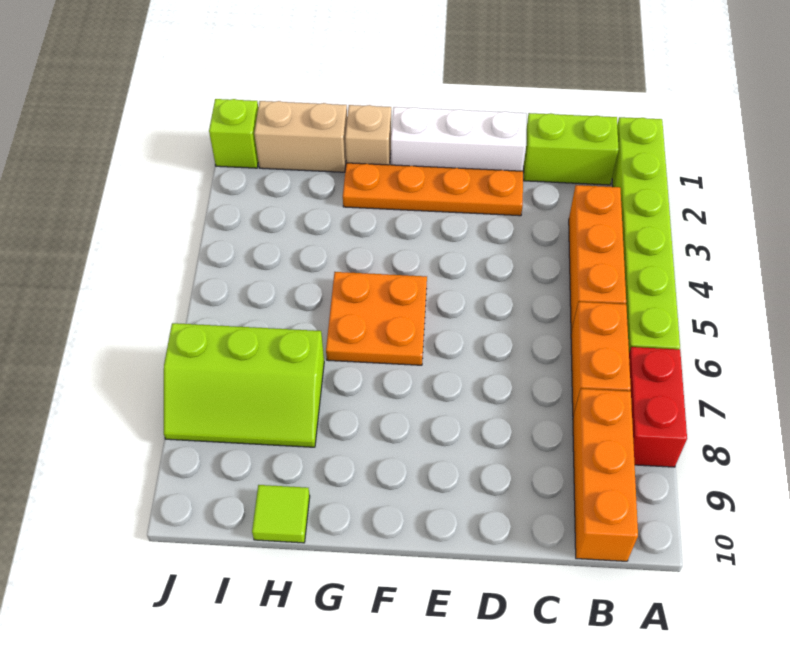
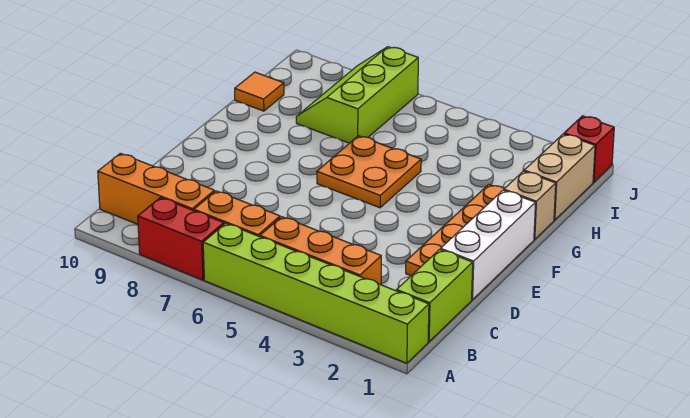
lime tile H10 level 1 -> orange tile H10 level 1
lime brick J1 level 1 -> red brick J1 level 1

